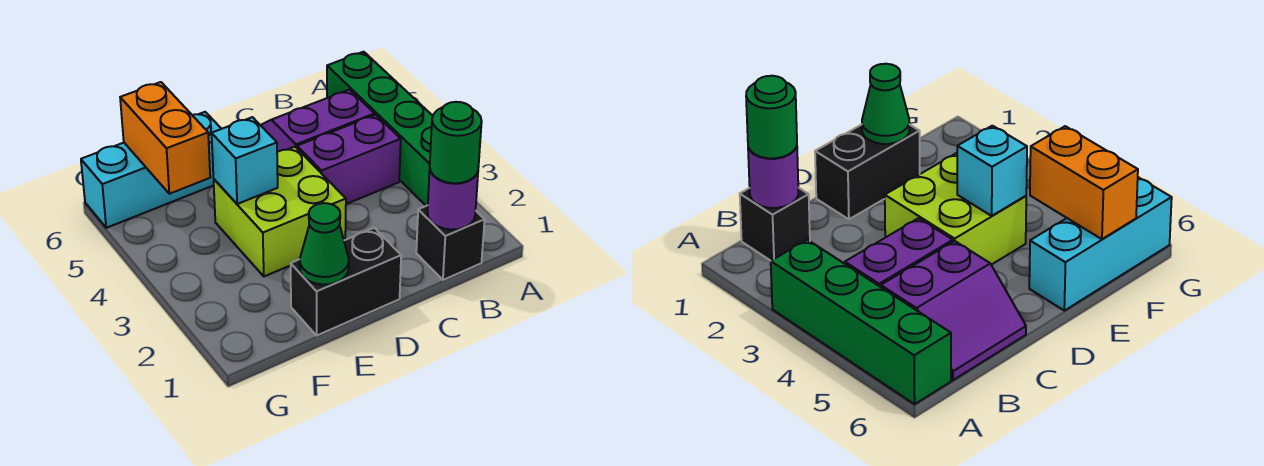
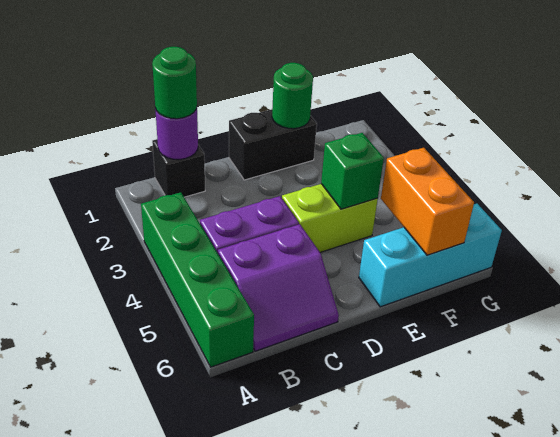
lime brick D3:E4 level 1 -> lime brick D4:E4 level 1
green cone E1 level 2 -> green round brick E1 level 2
cyan brick E4 level 2 -> green brick E4 level 2

